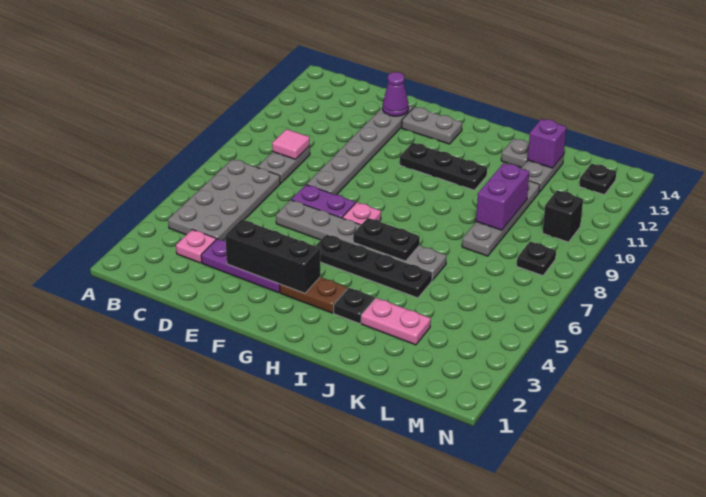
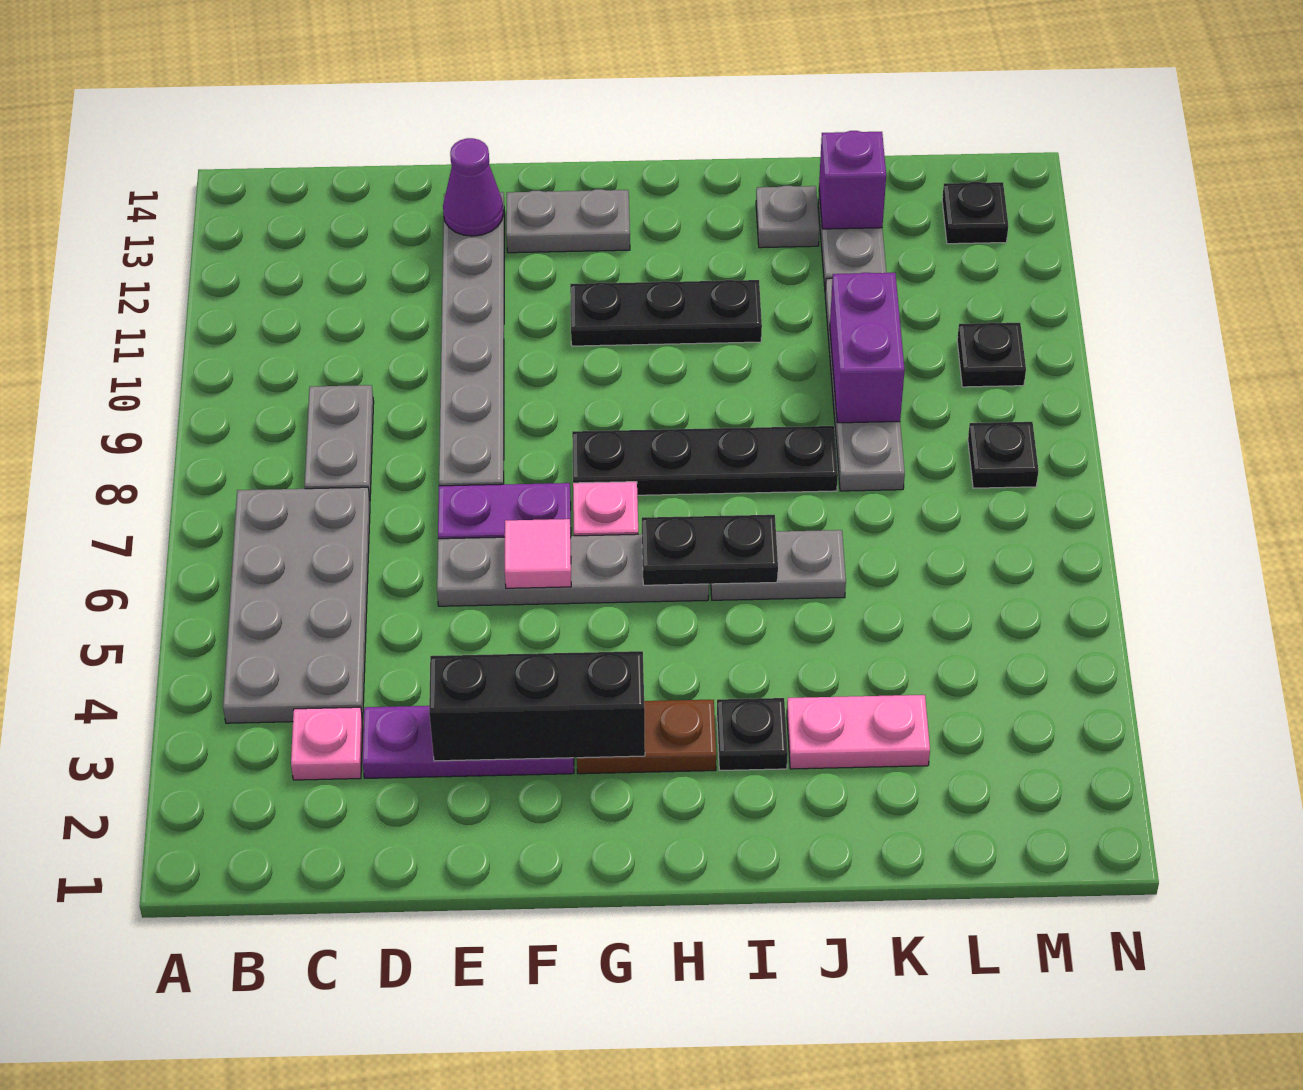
pink tile C9 level 2 -> pink tile F6 level 2
black plate G5:J5 level 1 -> black plate G8:J8 level 1
black brick M10 level 1 -> black plate M10 level 1

